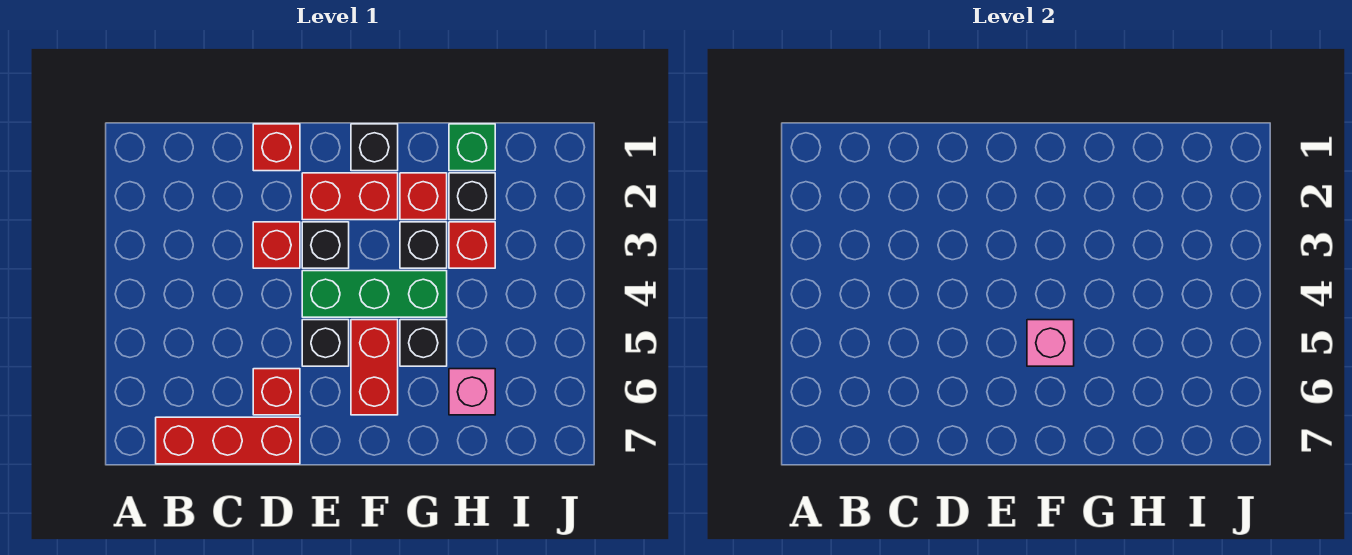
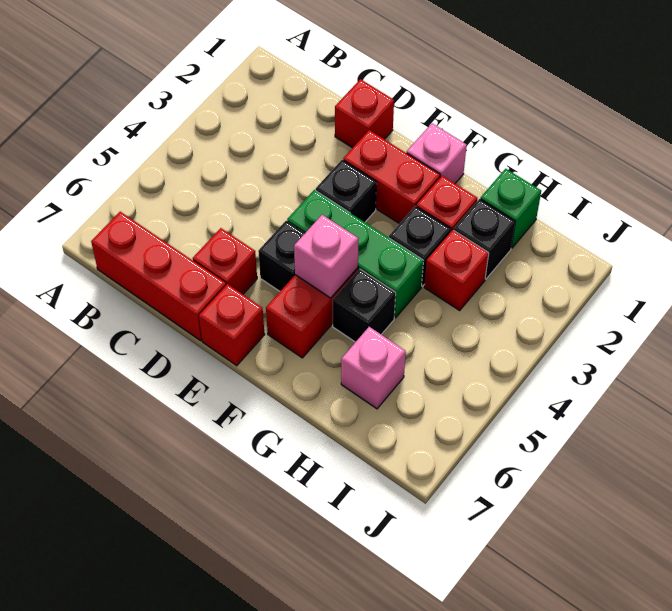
red brick D3 level 1 -> red brick E7 level 1
black brick F1 level 1 -> pink brick F1 level 1

